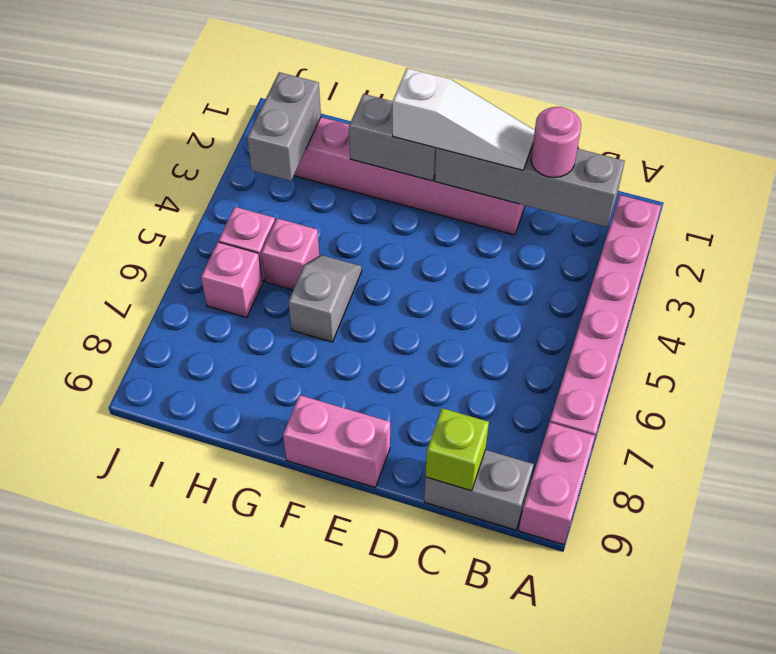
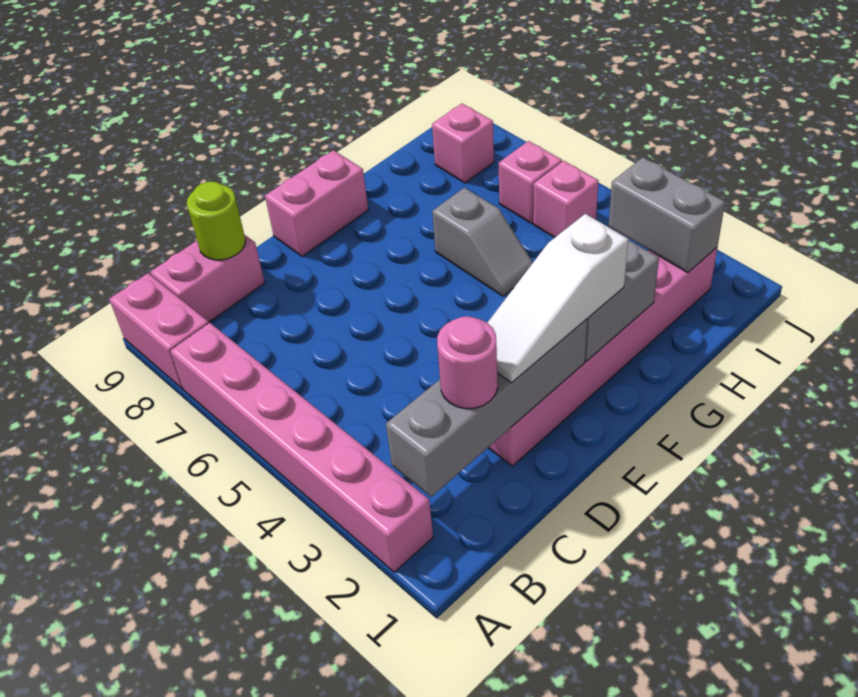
grey brick B9:C9 level 1 -> pink brick B9:C9 level 1
lime brick C9 level 2 -> lime round brick C9 level 2
pink brick H5 level 1 -> pink brick I8 level 1

